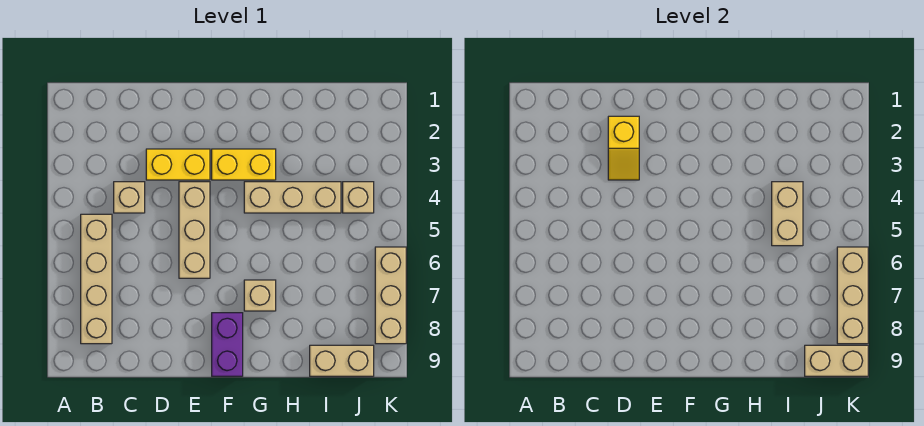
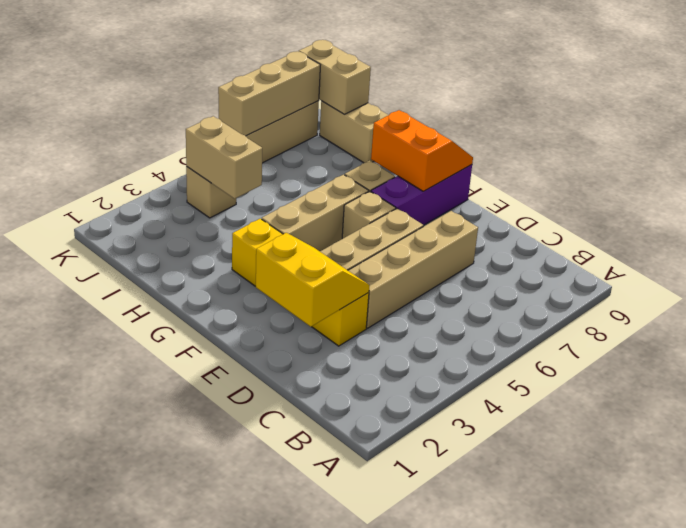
tan brick B5:B8 level 1 -> tan brick D4:D7 level 1
tan brick C4 level 1 -> tan brick F6 level 1
yellow slope D2:D3 level 2 top 2 -> yellow slope D2:E3 level 2 top 2
purple brick F8:F9 level 1 -> purple brick F7:F9 level 1
none -> orange slope F8:G9 level 2 top 8
tan brick G4:I4 level 1 -> tan brick G4:G6 level 1
tan brick I4:I5 level 2 -> tan brick I4:J4 level 2

